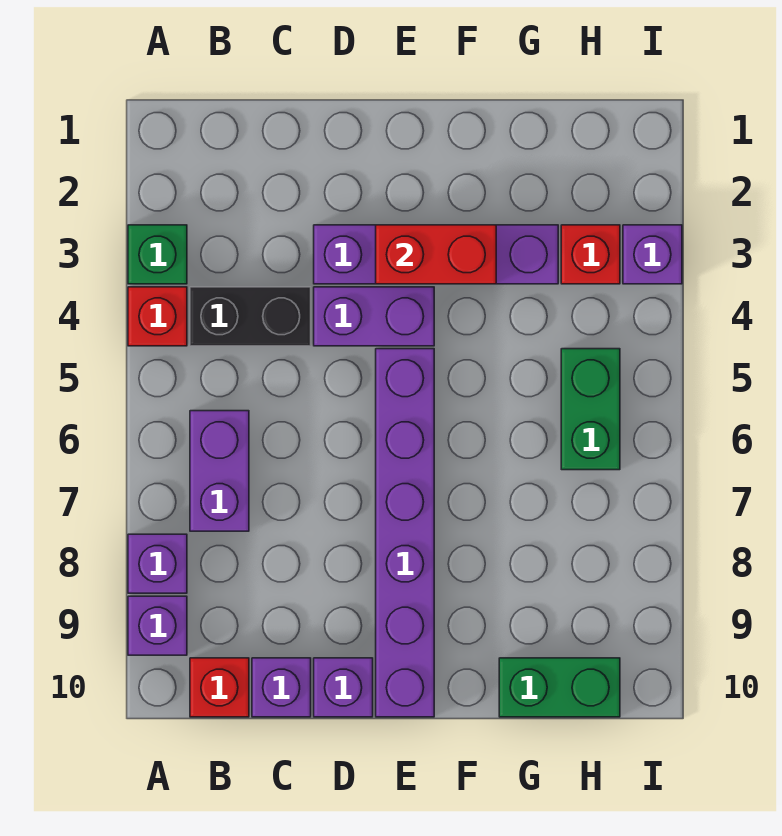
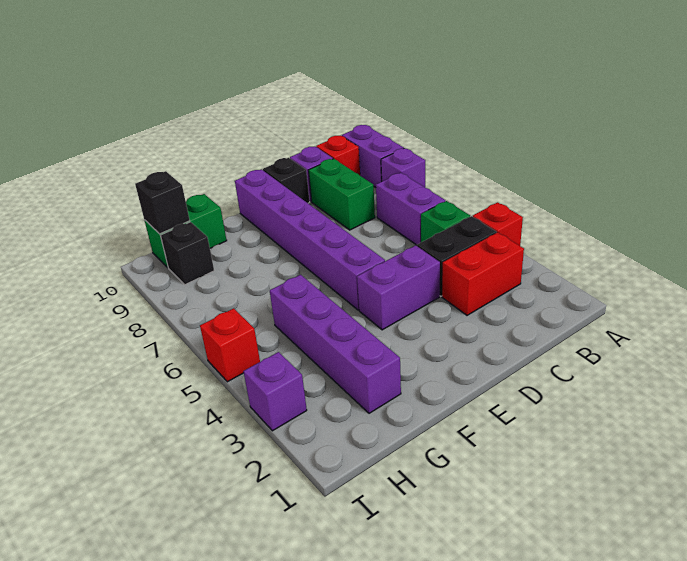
green brick A3 level 1 -> green brick B5 level 1
purple brick A9 level 1 -> purple brick A9:A10 level 1
purple brick D3:G3 level 1 -> purple brick G2:G5 level 1
purple brick D10 level 1 -> black brick D10 level 1
red brick E3:F3 level 2 -> red brick B3:C3 level 1
red brick H3 level 1 -> red brick I5 level 1
green brick H5:H6 level 1 -> green brick C8:C9 level 1
none -> black brick H9 level 1
none -> black brick H10 level 2

